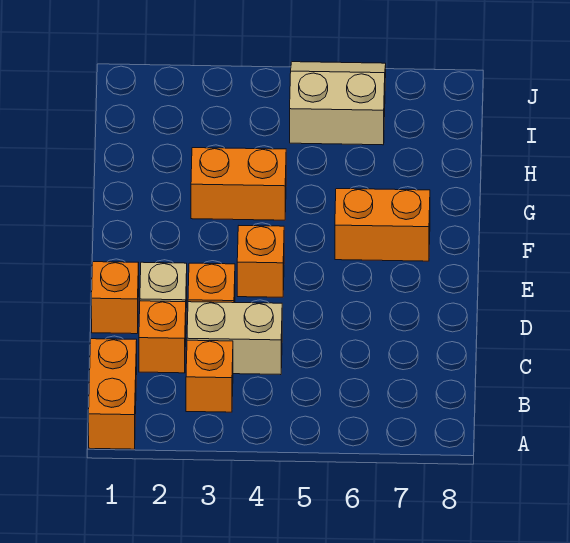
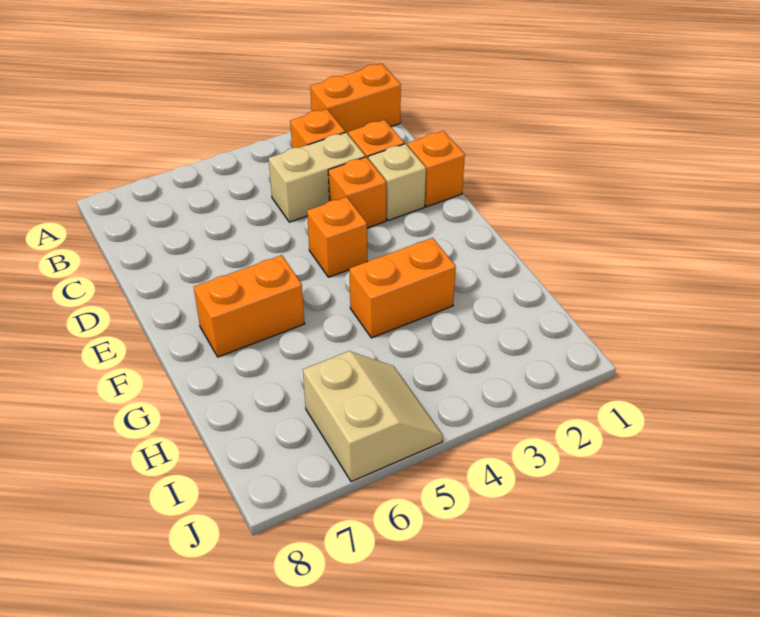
orange brick A1:B1 level 1 -> orange brick A1:A2 level 1
tan slope I5:J6 level 1 top I -> tan slope I5:J6 level 1 top 6

